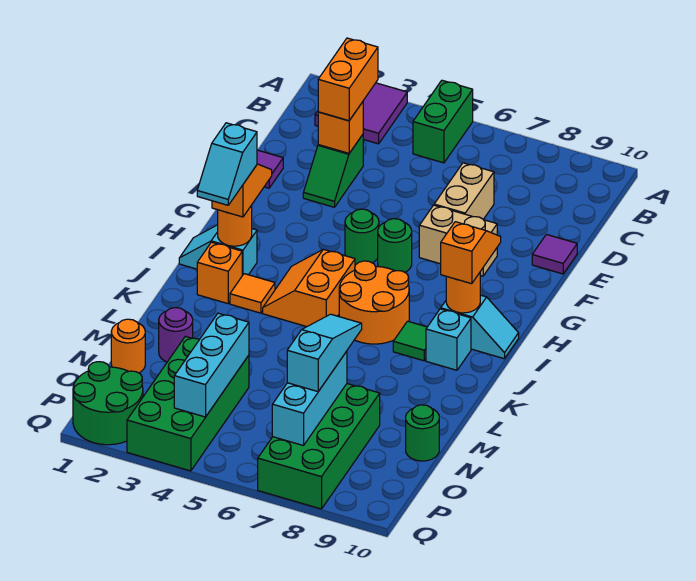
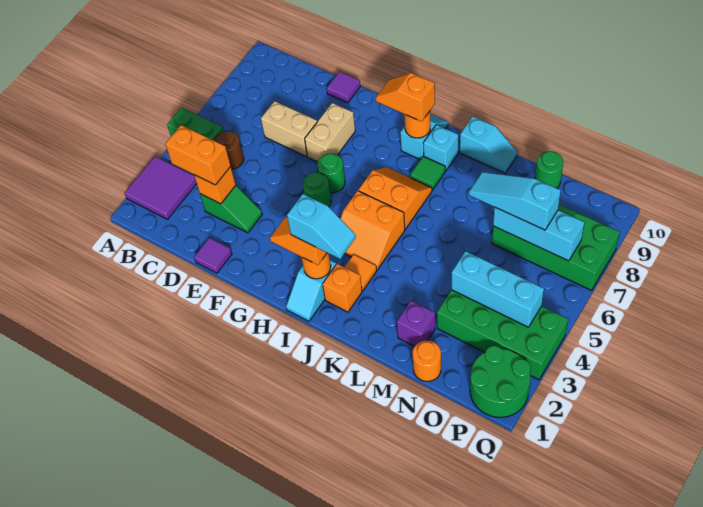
none -> brown round brick C5 level 1
orange round brick I6:J7 level 1 -> orange slope I6:J7 level 1 top 6
none -> cyan slope K10:L10 level 1 top K
purple round brick M2 level 1 -> purple brick M2 level 1

